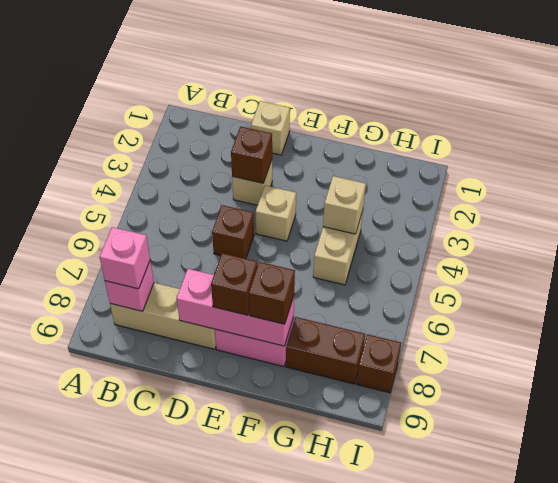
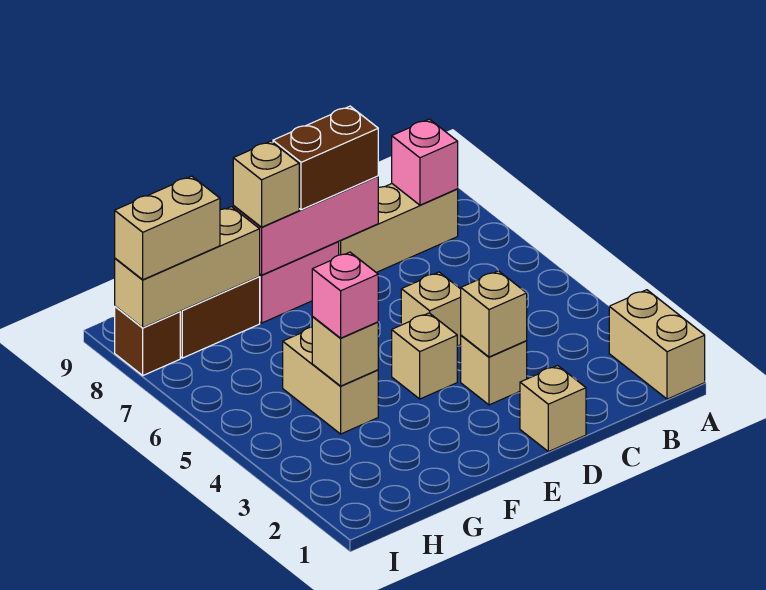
none -> tan brick A1:A2 level 1
pink brick B8 level 3 -> pink brick G4 level 3
brown brick D3 level 2 -> tan brick D3 level 2
brown brick D5 level 1 -> tan brick D5 level 1
brown brick E8 level 3 -> brown brick D8:E8 level 3
brown brick F8 level 3 -> tan brick F8 level 3
none -> tan brick G8:I8 level 2
none -> tan brick H8:I8 level 3

